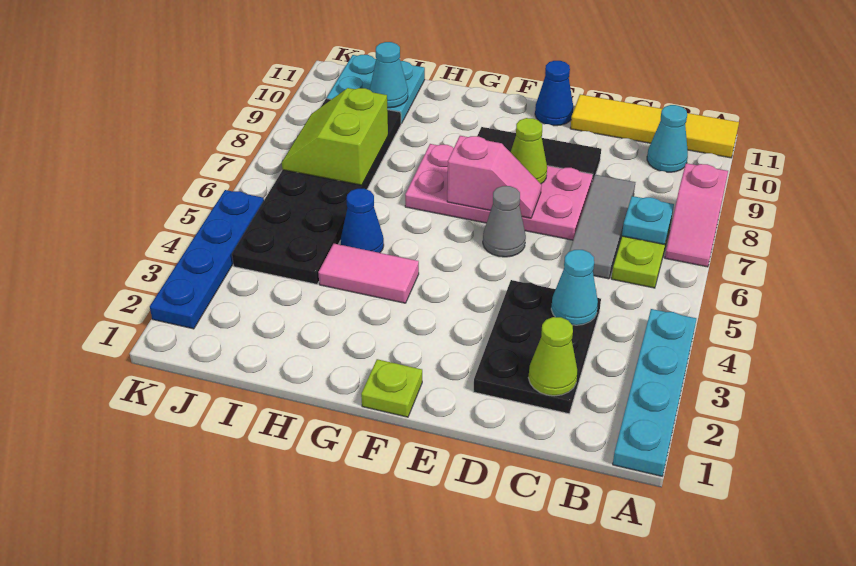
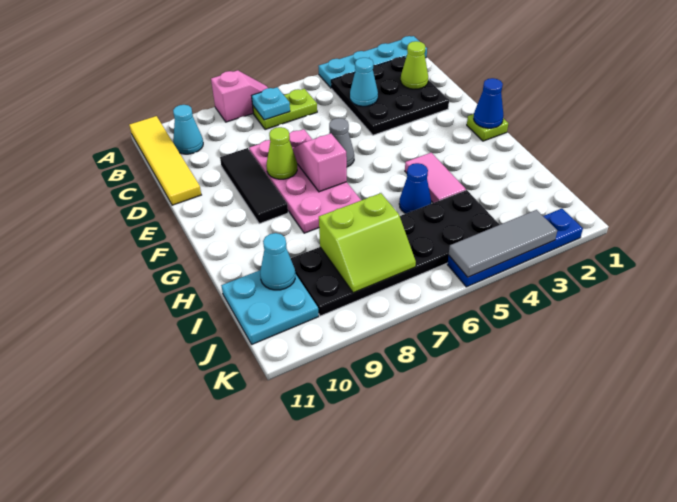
black plate C2:D4 level 1 -> black plate B2:D4 level 1
grey tile C6:C8 level 1 -> grey tile K3:K5 level 2
blue cone E11 level 1 -> blue cone F1 level 2

